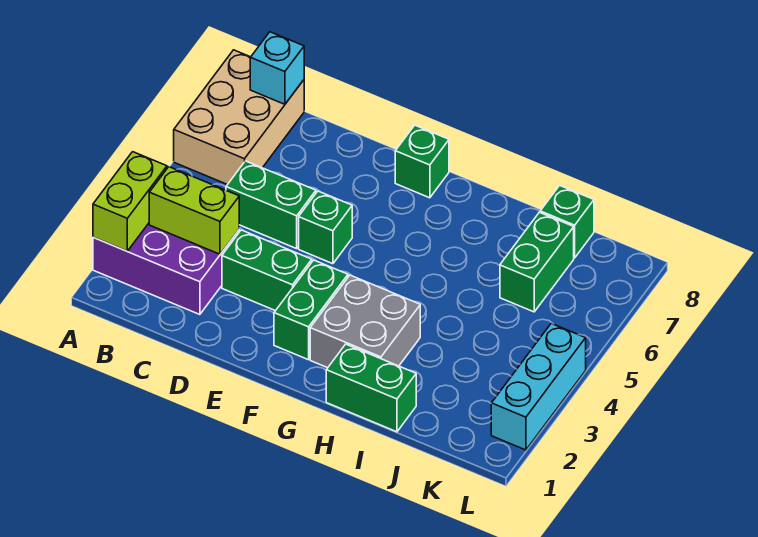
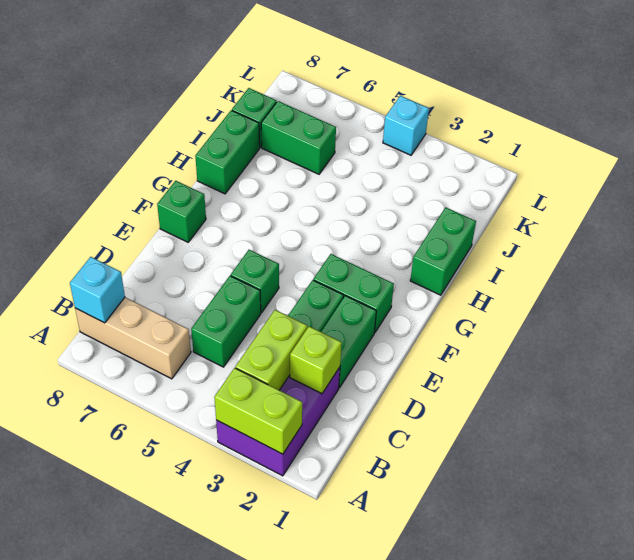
tan brick A6:B8 level 1 -> tan brick B6:B8 level 1
none -> lime brick C2 level 2
none -> green brick D2:E2 level 1
grey brick G2:H3 level 1 -> none
none -> green brick H8:I8 level 1
cyan brick L2:L4 level 1 -> cyan brick L4 level 1

